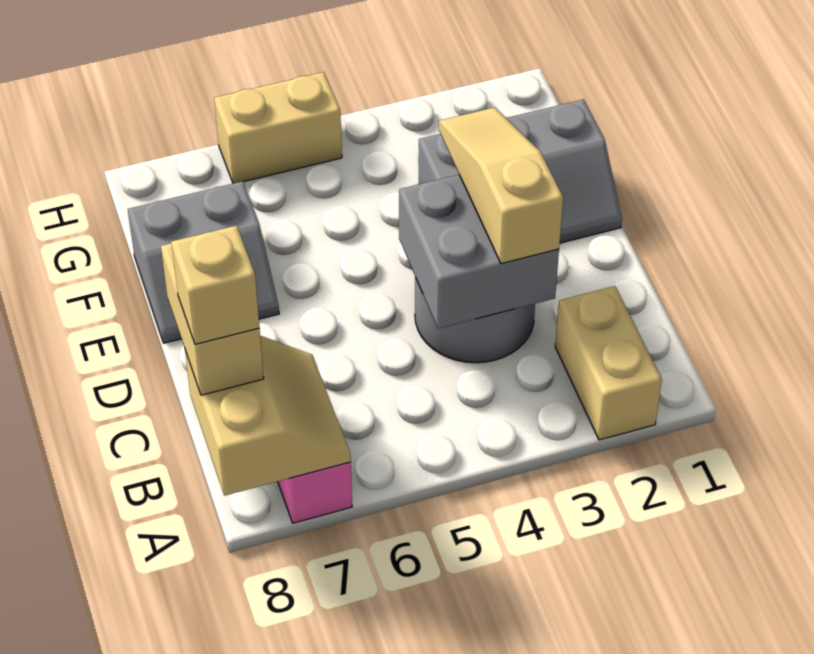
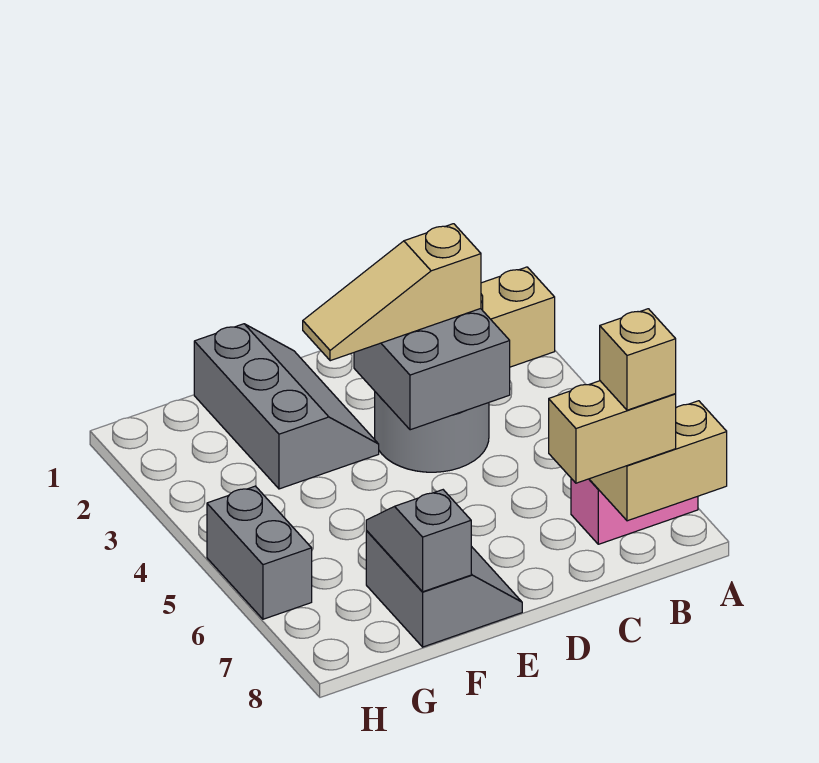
none -> grey slope F7:F8 level 2 top 8
tan brick H5:H6 level 1 -> grey brick H5:H6 level 1

